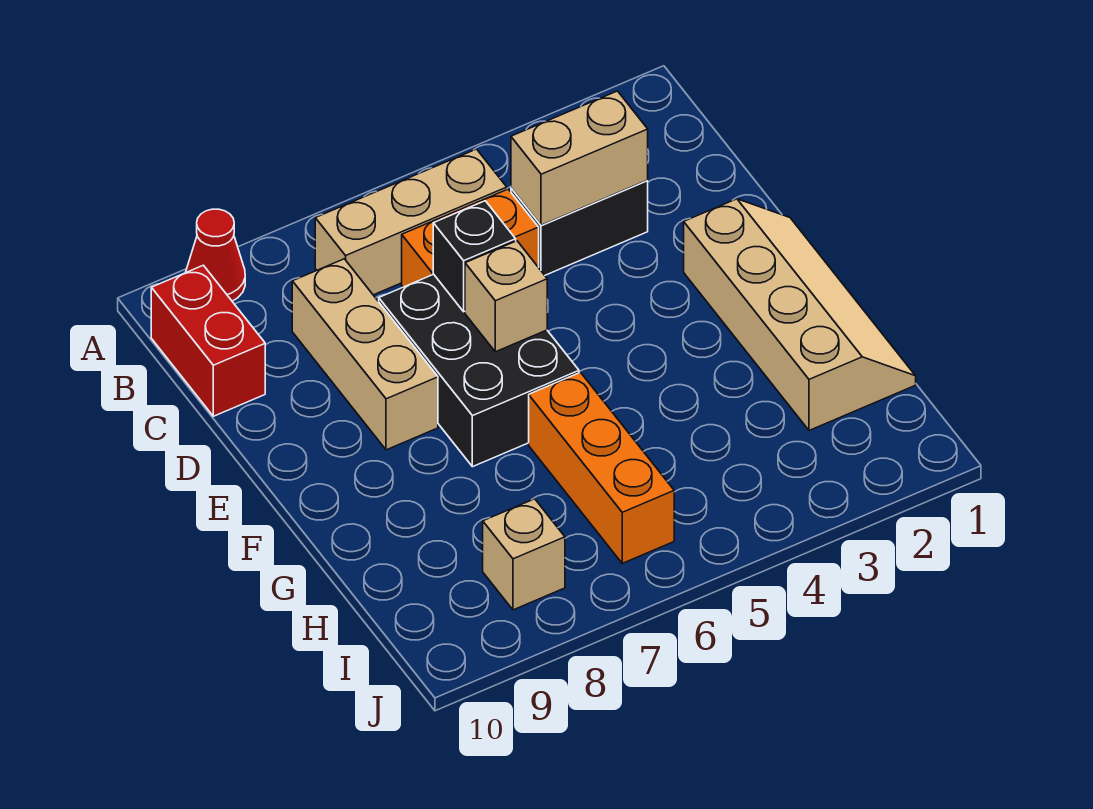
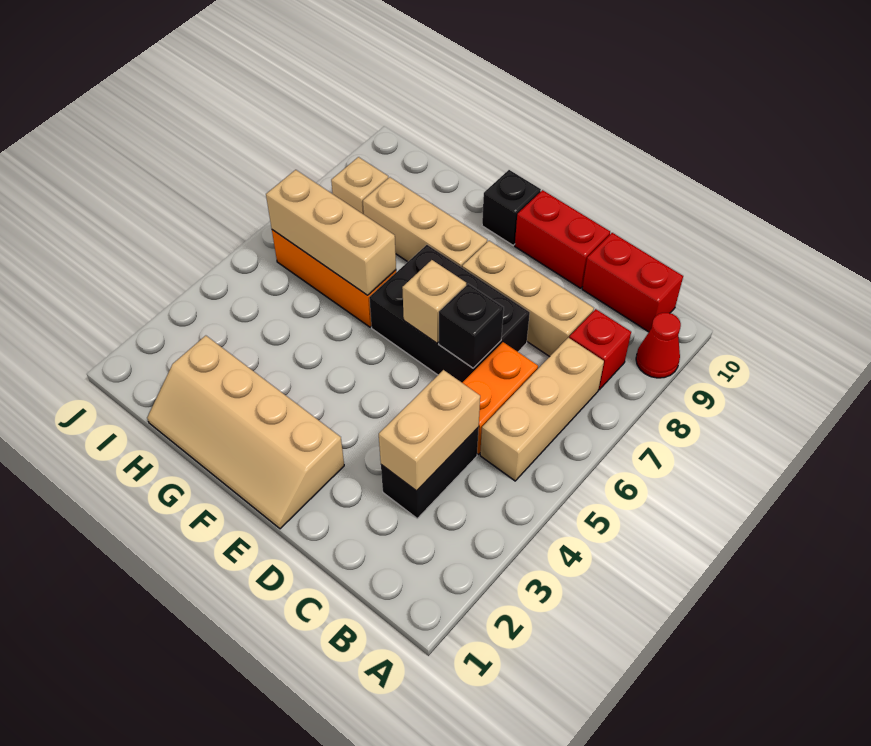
none -> red brick B8 level 1
none -> red brick D10:E10 level 1
none -> tan brick F8:H8 level 1
none -> black brick F10 level 1
none -> tan brick G6:I6 level 2

